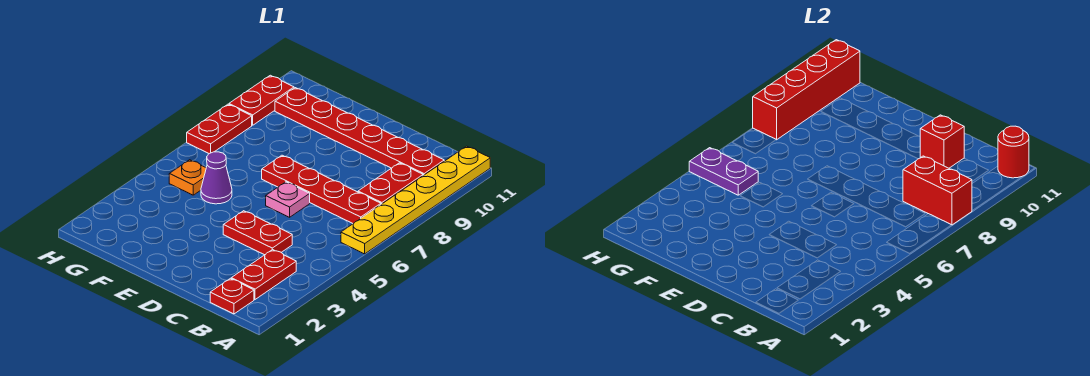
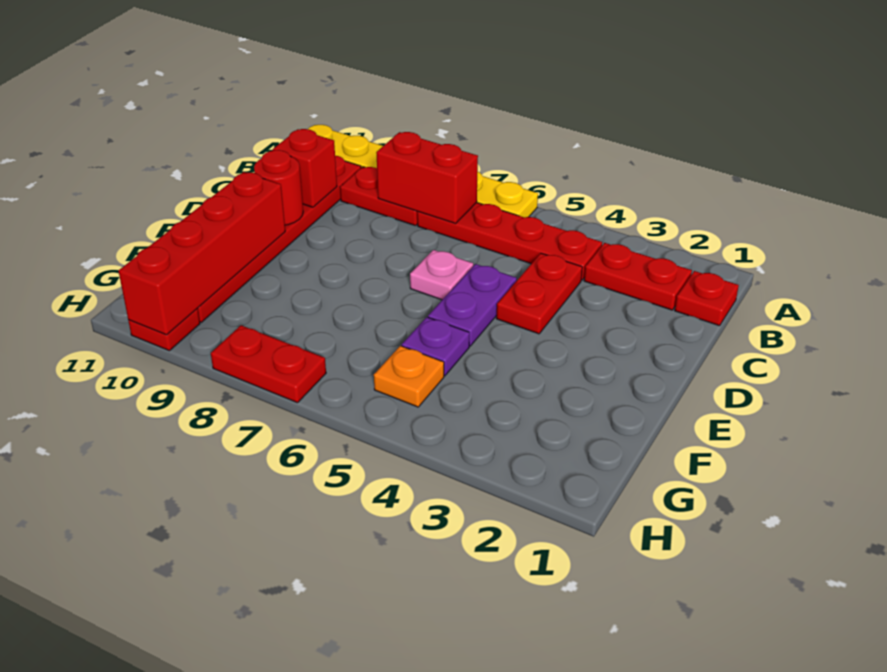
red brick A8:B8 level 2 -> red brick B7:B8 level 2
red round brick A11 level 2 -> red round brick D10 level 2
red plate B7:E7 level 1 -> red plate B4:B7 level 1
purple cone F5 level 1 -> purple plate F5 level 1
purple plate G5:H5 level 2 -> purple plate D5:E5 level 1
red brick H8:H11 level 2 -> red brick E10:H10 level 2
red plate H9:H10 level 1 -> red plate H10 level 1

